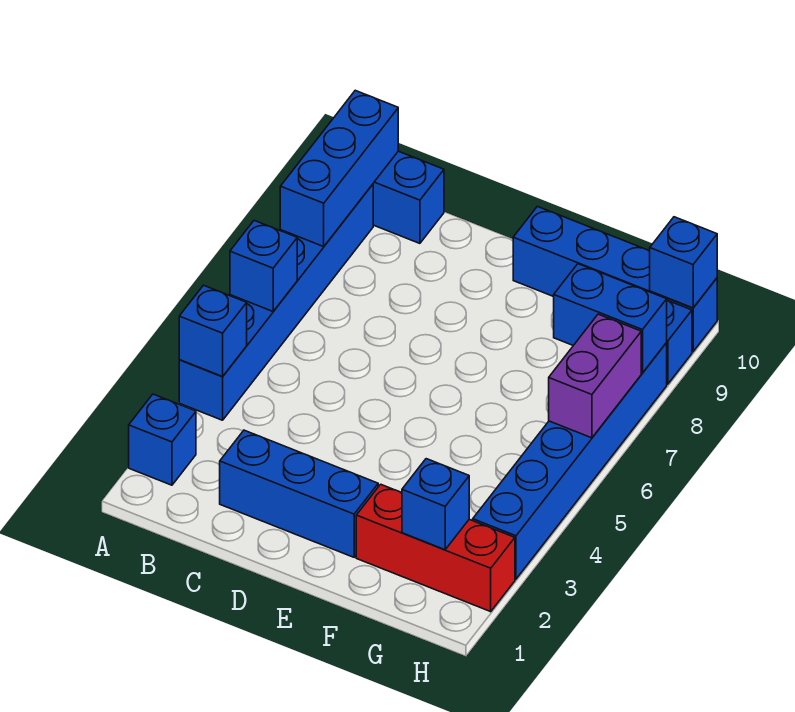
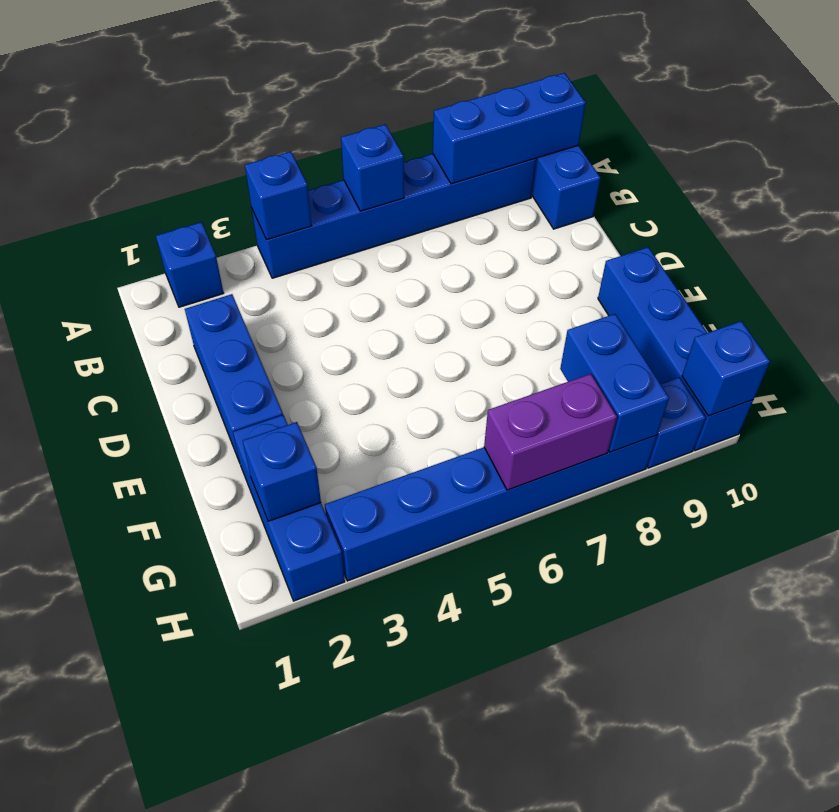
red brick F2:H2 level 1 -> blue brick F2:H2 level 1

